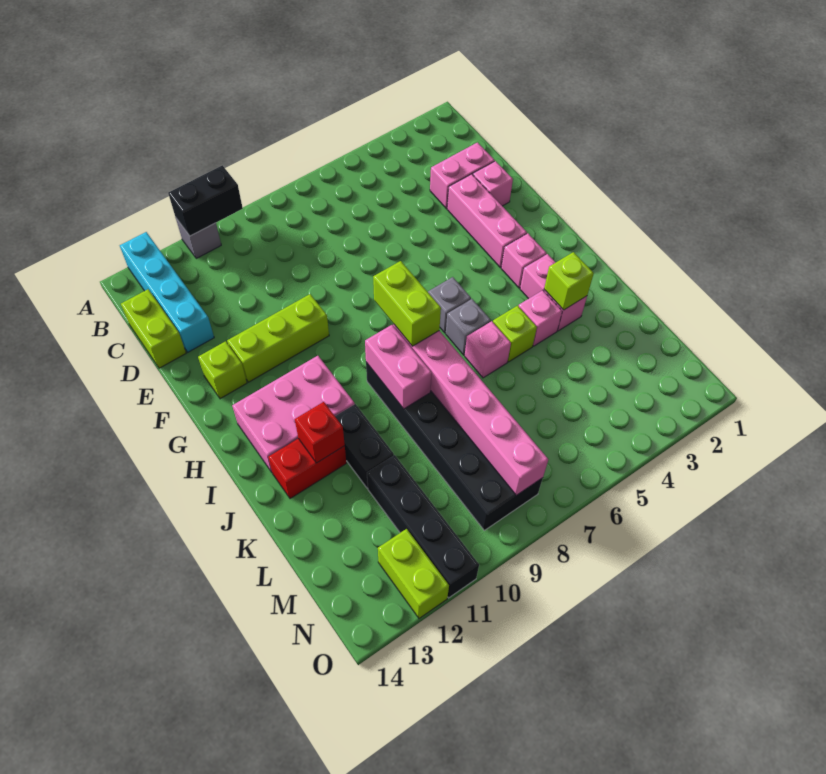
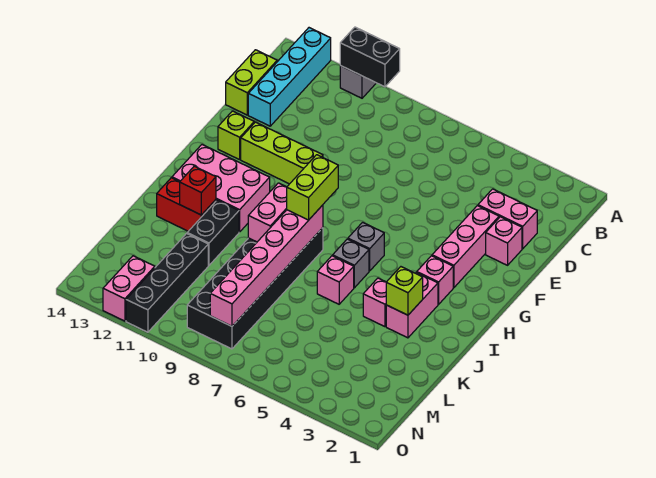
lime brick J5 level 1 -> none
lime brick N12:O12 level 1 -> pink brick N12:O12 level 1

